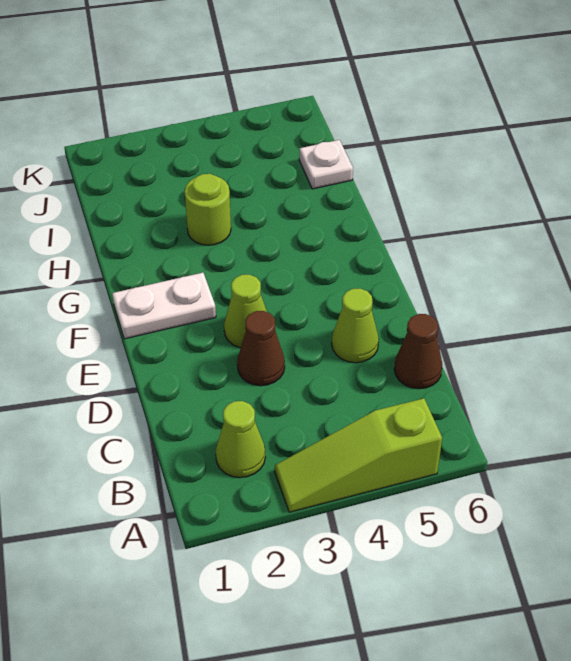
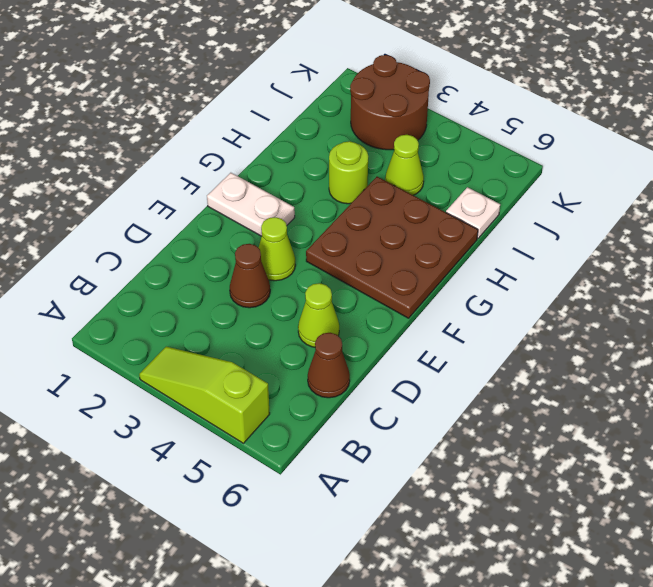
lime cone B2 level 1 -> lime cone I4 level 1
none -> brown plate F4:H6 level 1
none -> brown round brick J2:K3 level 1

